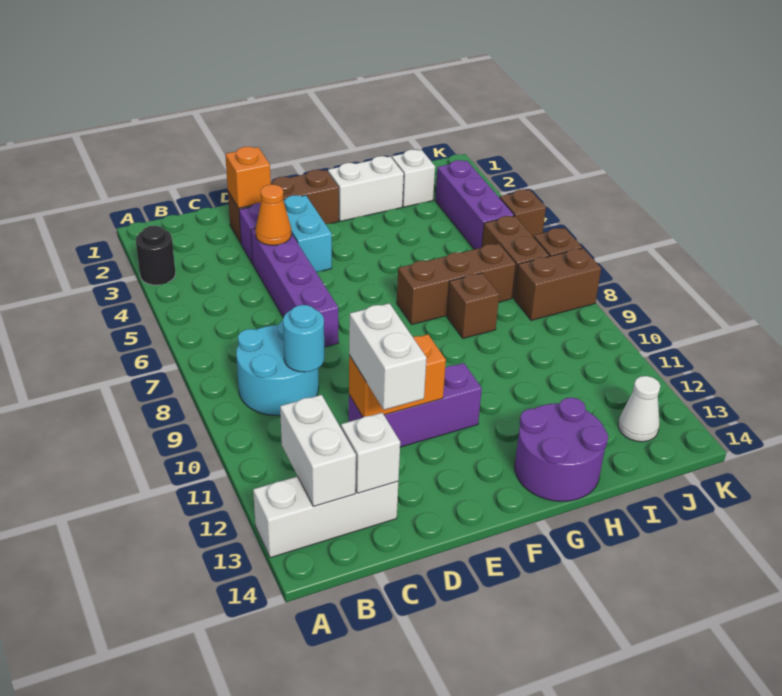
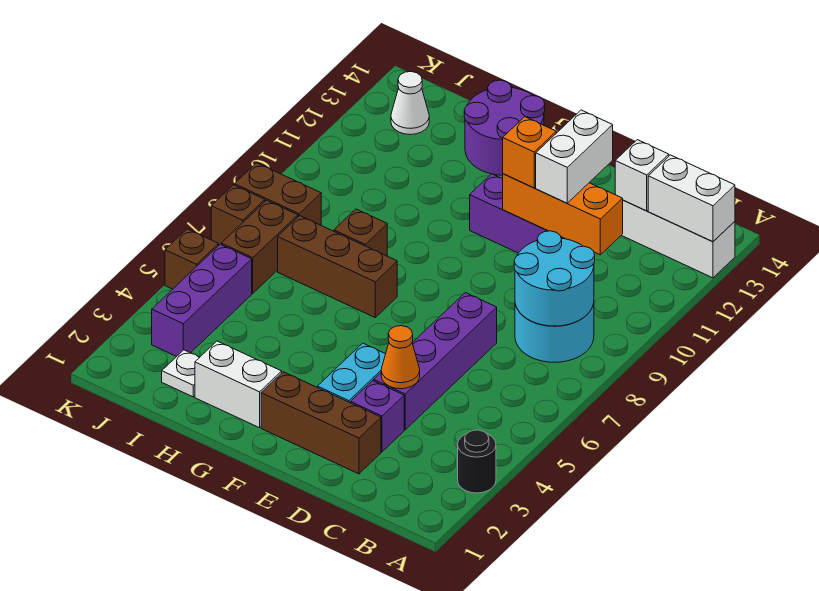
white brick B12:B13 level 2 -> white brick A13:B13 level 2
cyan round brick C9 level 2 -> cyan round brick B8:C9 level 2
orange brick D2 level 2 -> orange brick E11 level 3
orange brick D11:E11 level 2 -> orange brick C11:E11 level 2
white brick I2 level 1 -> white plate I2 level 1

